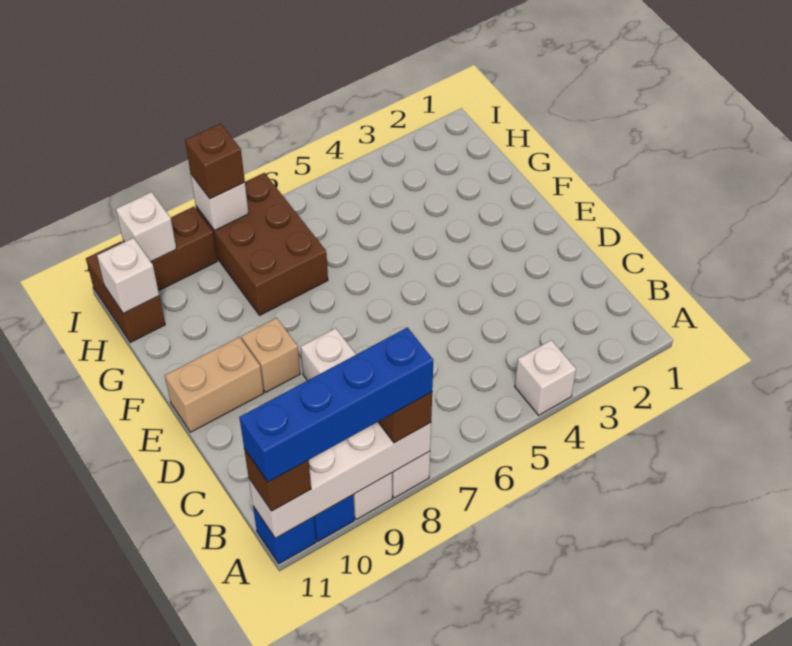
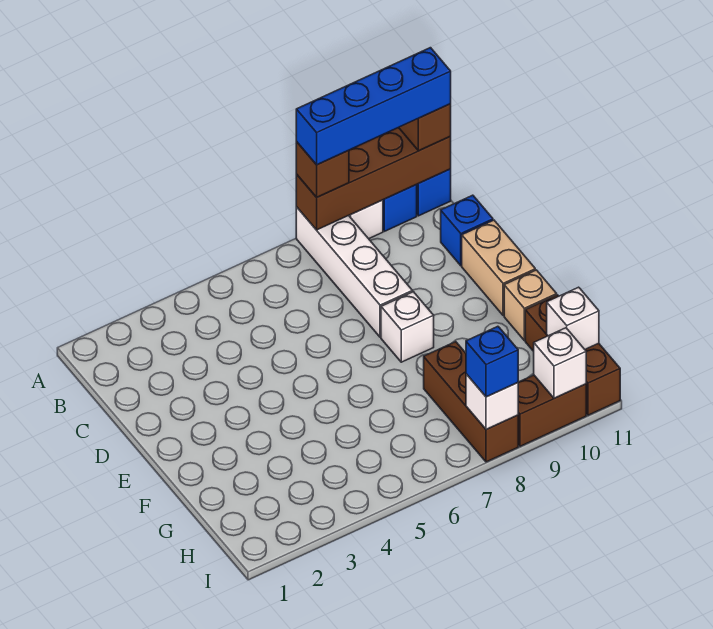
white brick A4 level 1 -> white brick E8 level 1
white brick A8:A11 level 2 -> brown brick A8:A11 level 2
none -> blue brick C11 level 1
tan brick E9 level 1 -> tan brick F11 level 1
tan brick E10:E11 level 1 -> tan brick D11:E11 level 1
brown brick G7:I8 level 1 -> brown brick G8:I8 level 1
brown brick H11:I11 level 1 -> brown brick G11:I11 level 1
brown brick I8 level 3 -> blue brick I8 level 3

